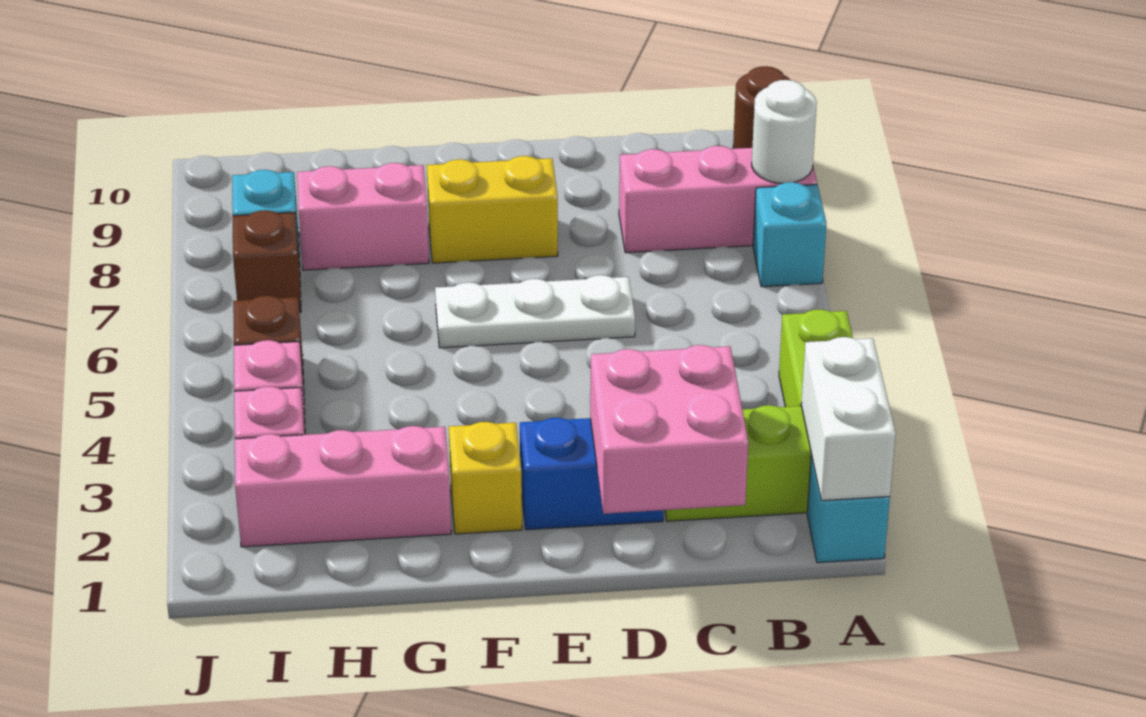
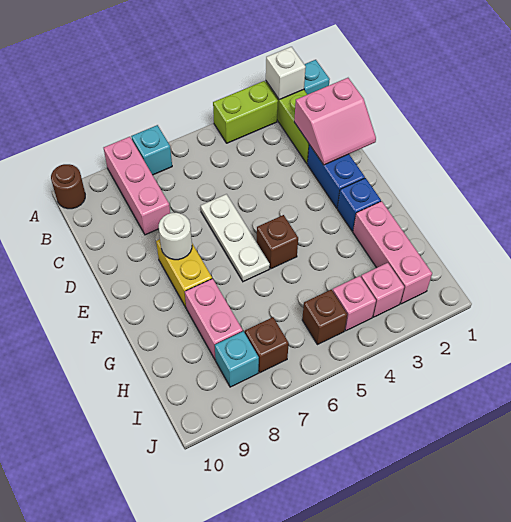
white brick A1:A2 level 2 -> white brick A2 level 2
white round brick A8 level 2 -> white round brick E8 level 2
pink brick C1:D2 level 2 -> pink slope C1:D2 level 2 top C
yellow brick F2 level 1 -> blue brick F2 level 1
none -> brown brick F5 level 1

